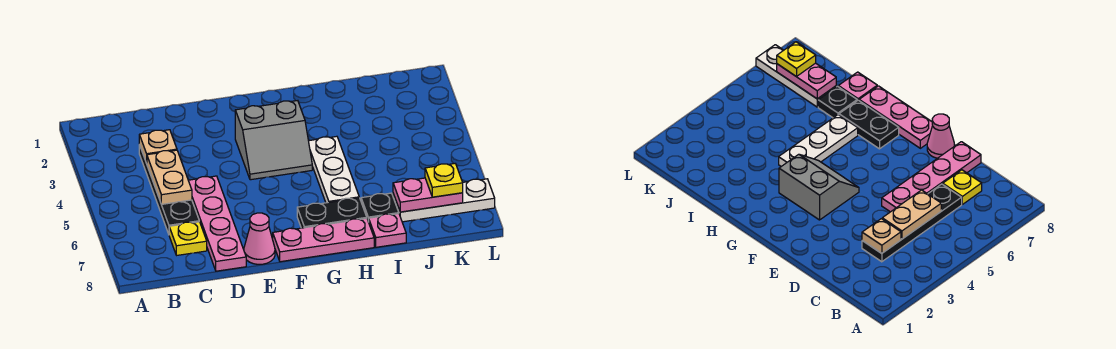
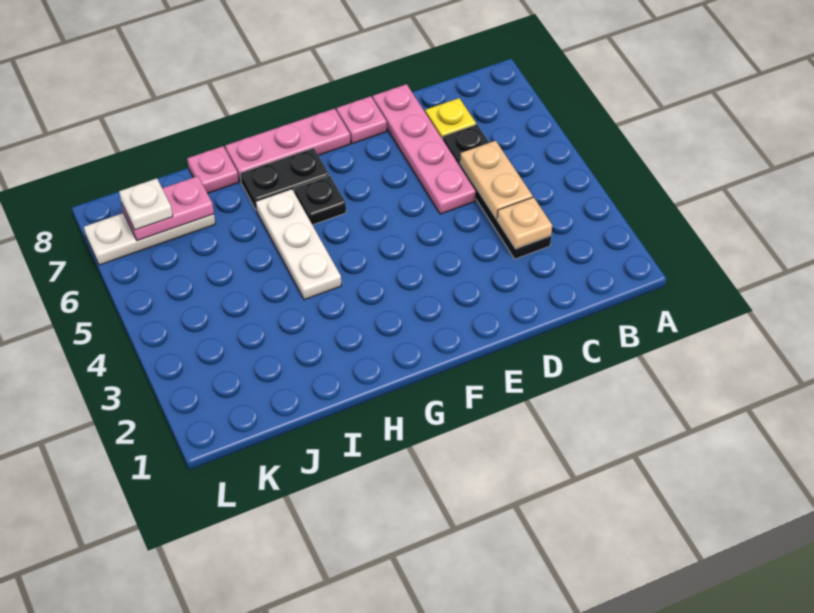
pink cone E8 level 1 -> pink plate E8 level 1
grey slope F3:G4 level 1 top 3 -> none
black plate I7 level 1 -> black plate G6 level 1
yellow plate K7 level 3 -> white plate K7 level 3

